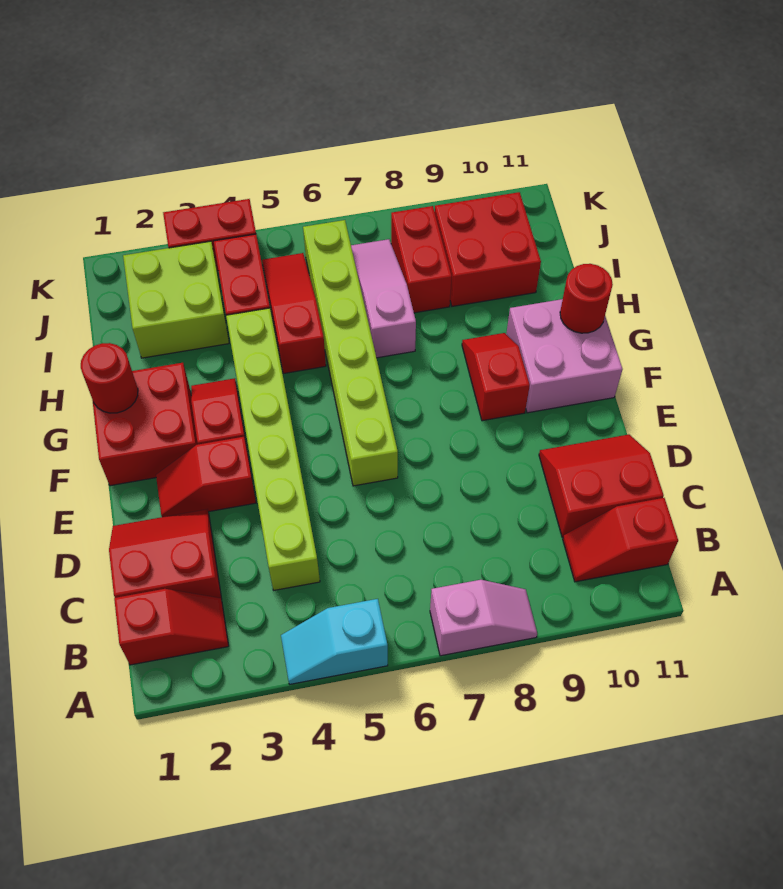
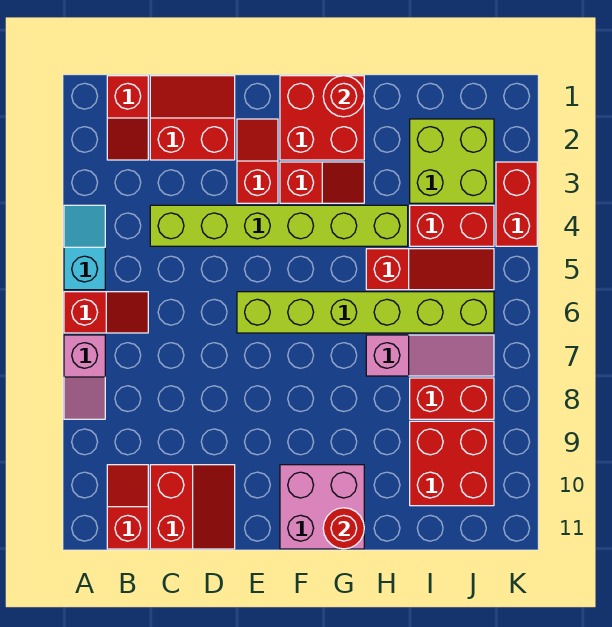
red slope C1:D2 level 1 top C -> red slope C1:D2 level 1 top 2
red slope F9:G9 level 1 top F -> red slope A6:B6 level 1 top A

